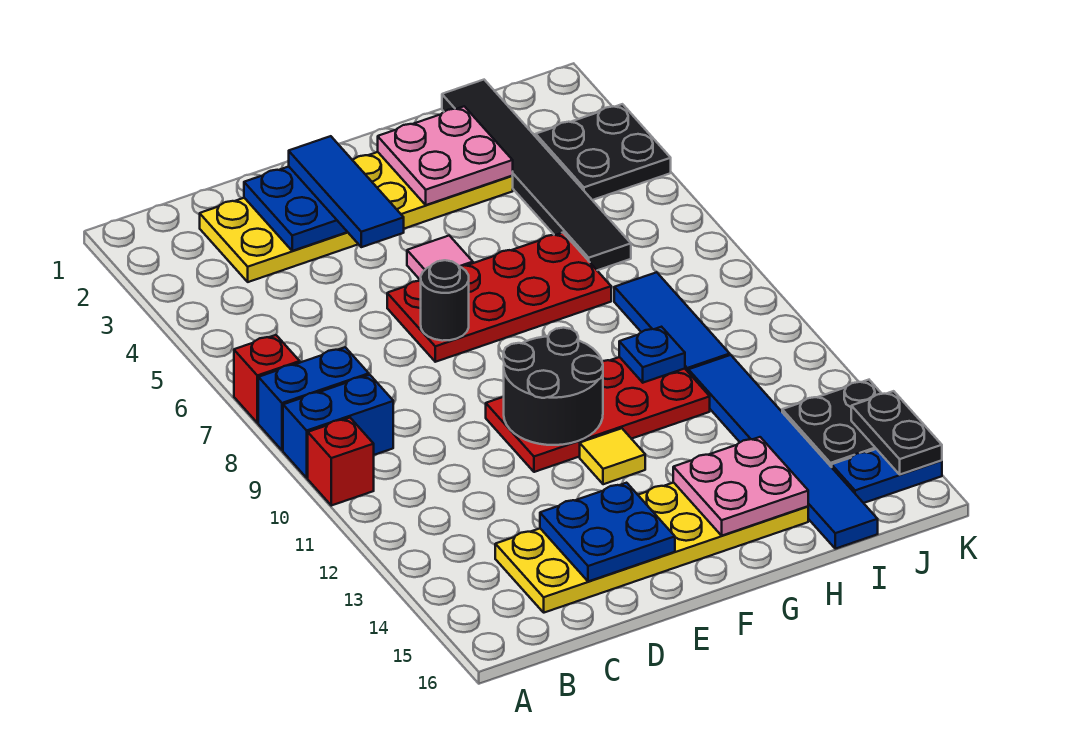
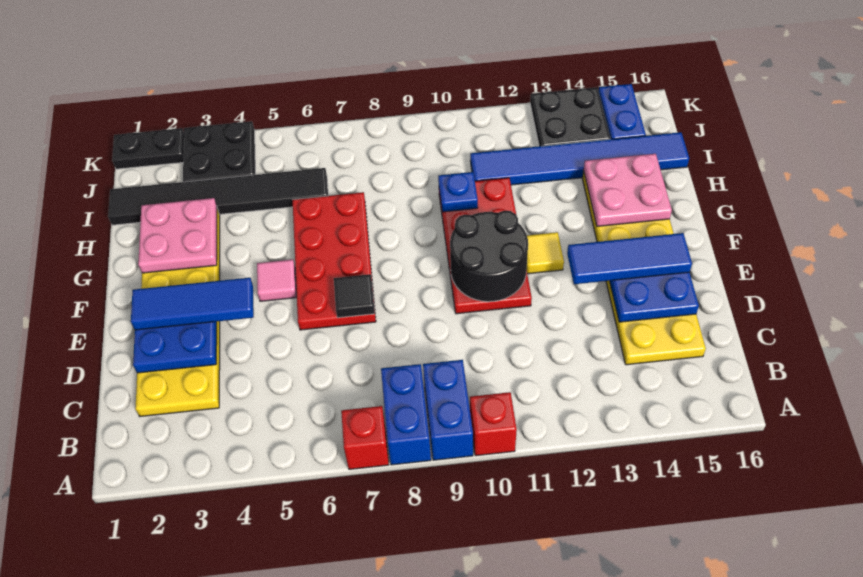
black round brick E7 level 2 -> black tile E7 level 2
blue tile I8:I10 level 1 -> blue tile E13:E15 level 3
black plate K14:K15 level 2 -> black plate K1:K2 level 1

